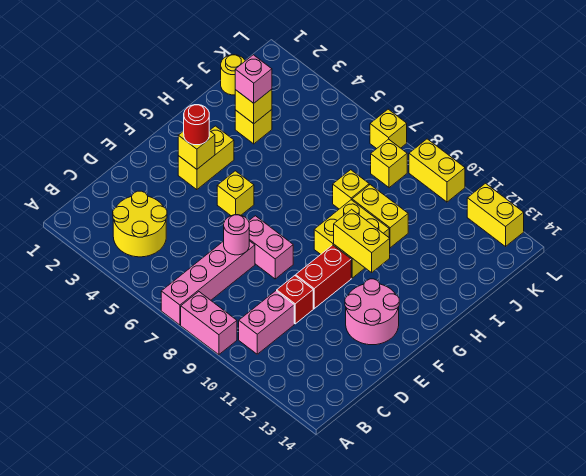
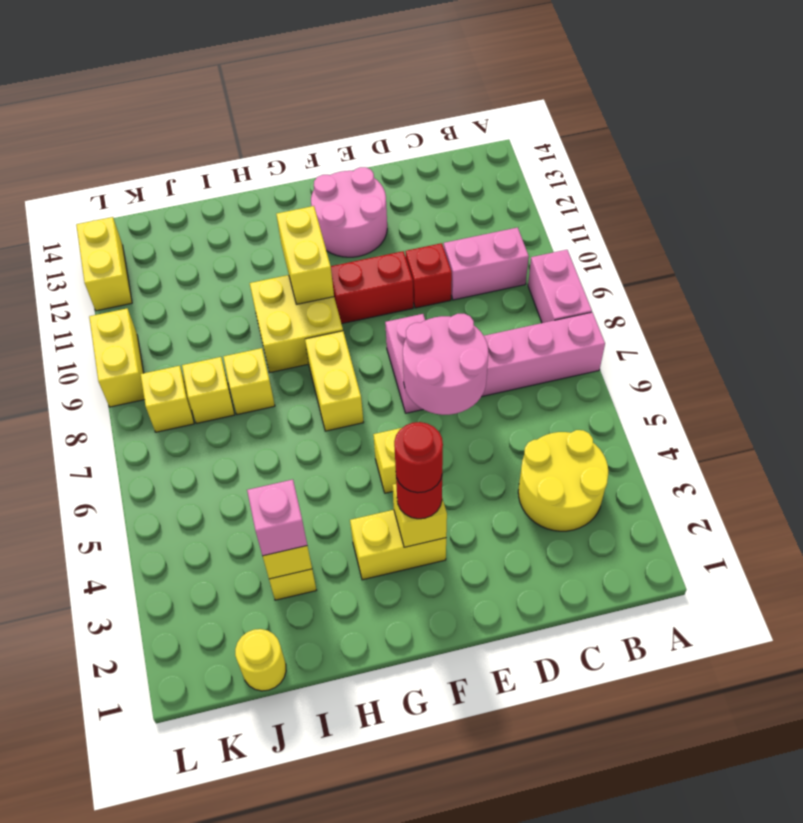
pink round brick D7 level 2 -> pink round brick D6:E7 level 2
none -> red round brick F3 level 4
yellow brick I9:I10 level 1 -> yellow brick G7:G8 level 1
yellow brick L7 level 1 -> yellow brick J8 level 1

